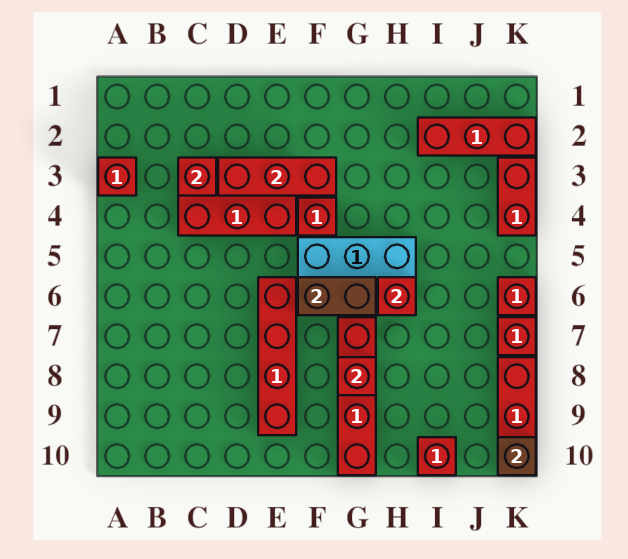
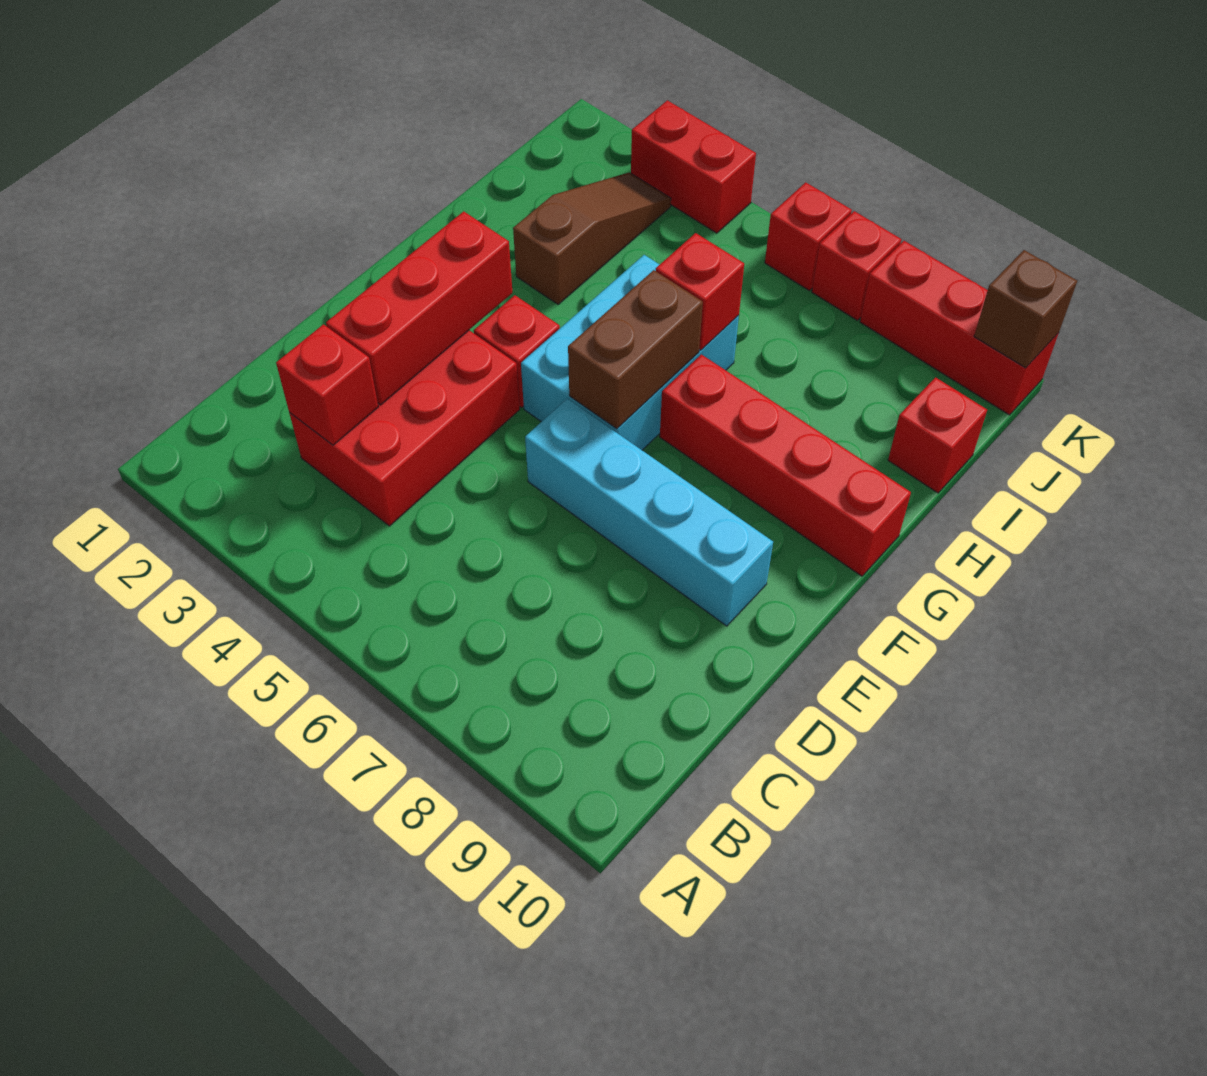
red brick A3 level 1 -> none
red brick E6:E9 level 1 -> cyan brick E6:E9 level 1
red brick G8 level 2 -> none
none -> brown slope H3:J3 level 1 top H
red brick I2:K2 level 1 -> none

